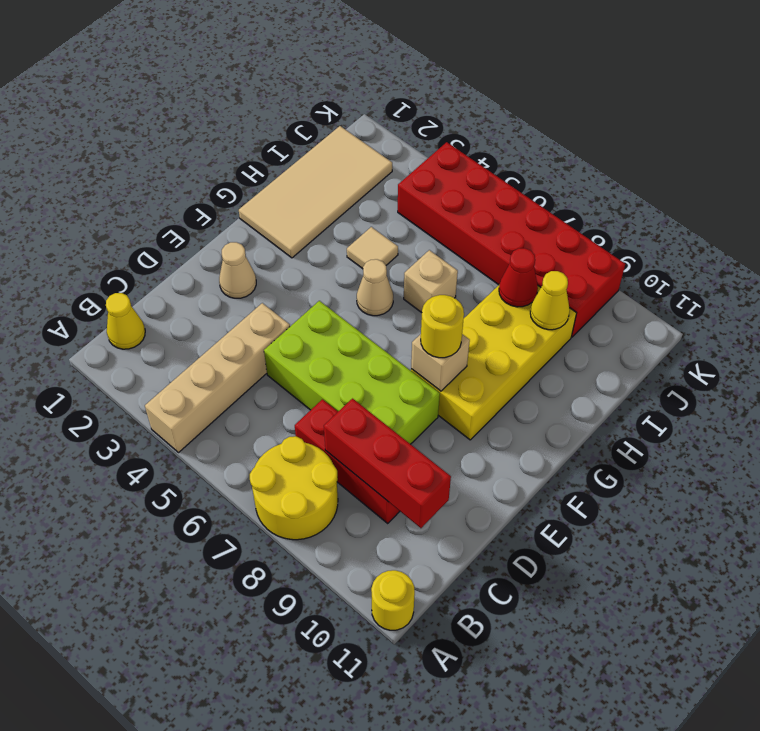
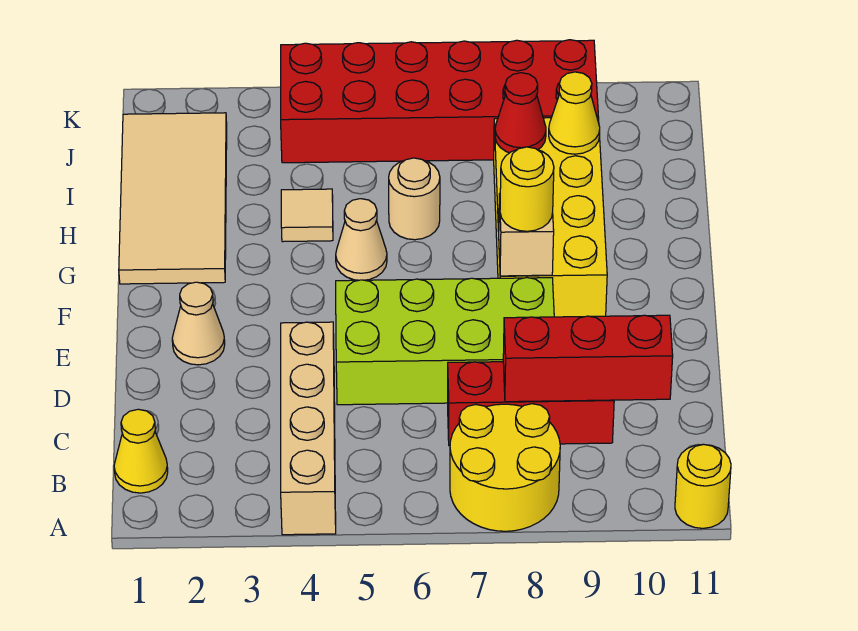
tan brick H6 level 1 -> tan round brick H6 level 1

